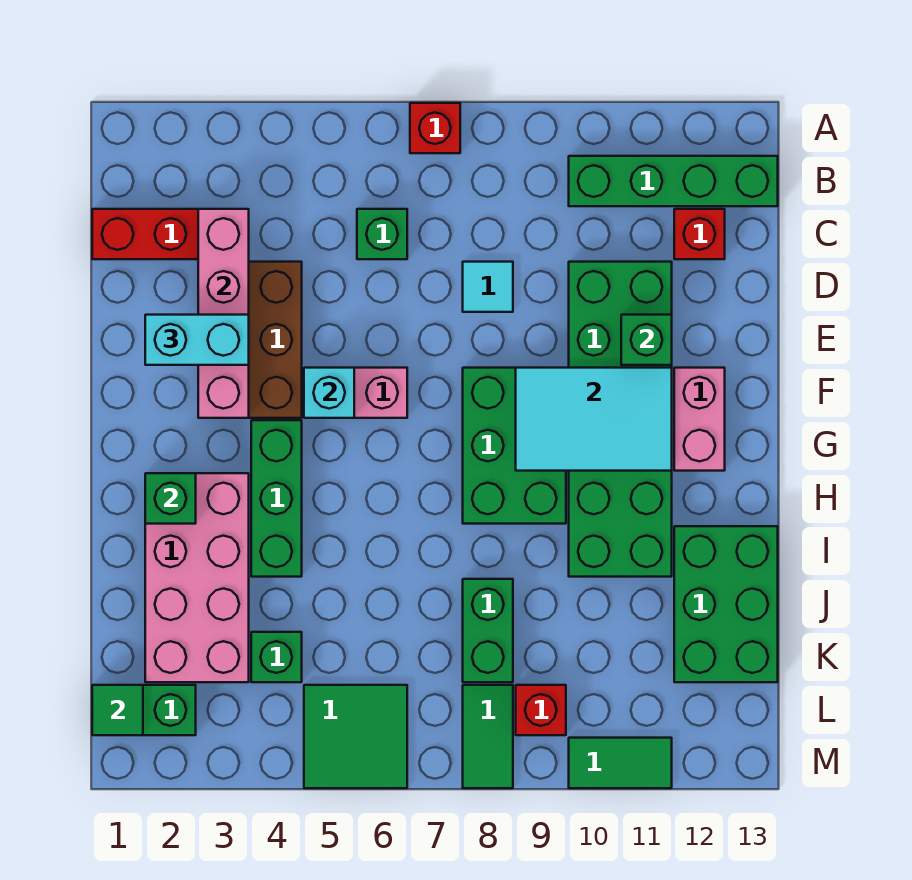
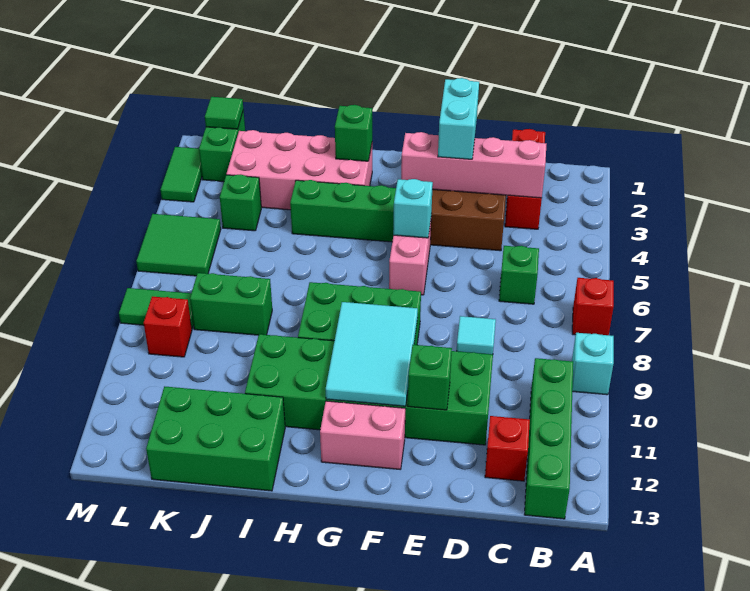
none -> cyan brick A9 level 1
green tile M10:M11 level 1 -> green tile M2:M3 level 1

